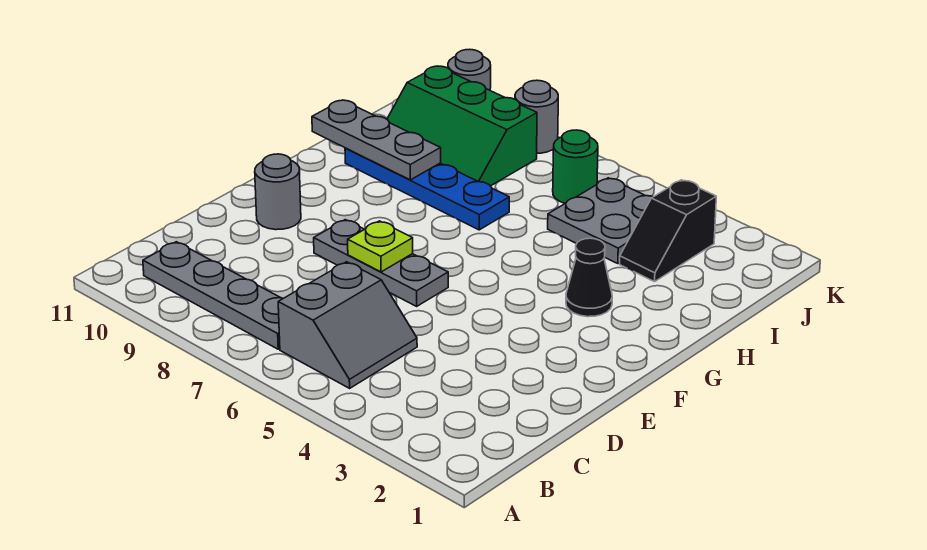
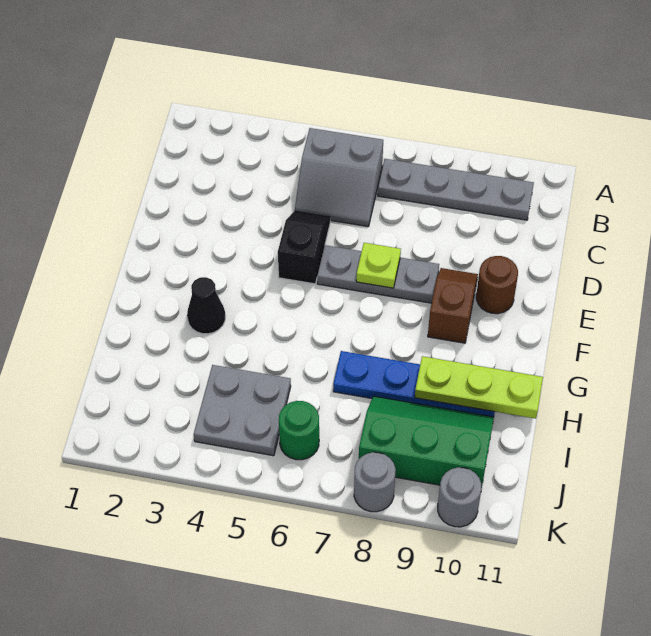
grey slope B5:C6 level 1 top 6 -> grey slope B5:C6 level 1 top B
none -> brown slope E9:F9 level 1 top F
grey round brick E10 level 1 -> brown round brick E10 level 1
grey plate H9:H11 level 2 -> lime plate H9:H11 level 2
black slope I3:J3 level 1 top J -> black slope D5:E5 level 1 top E

